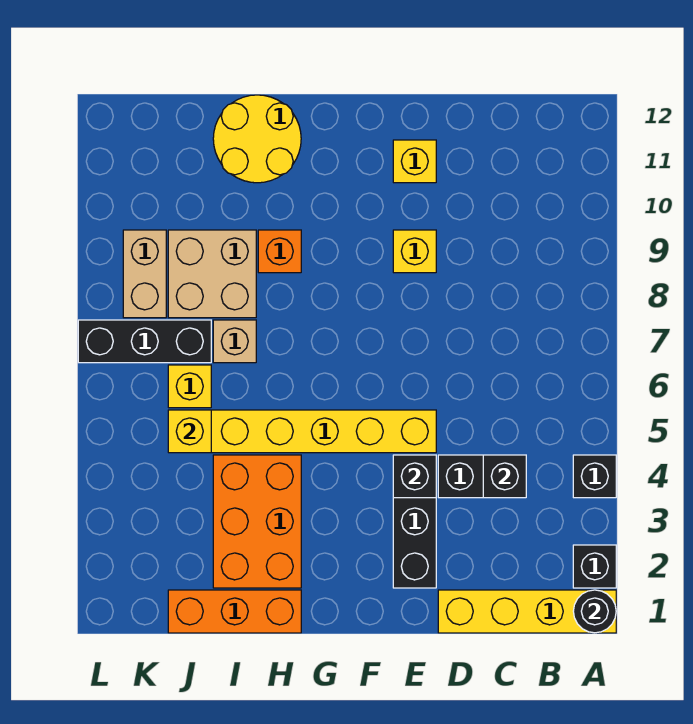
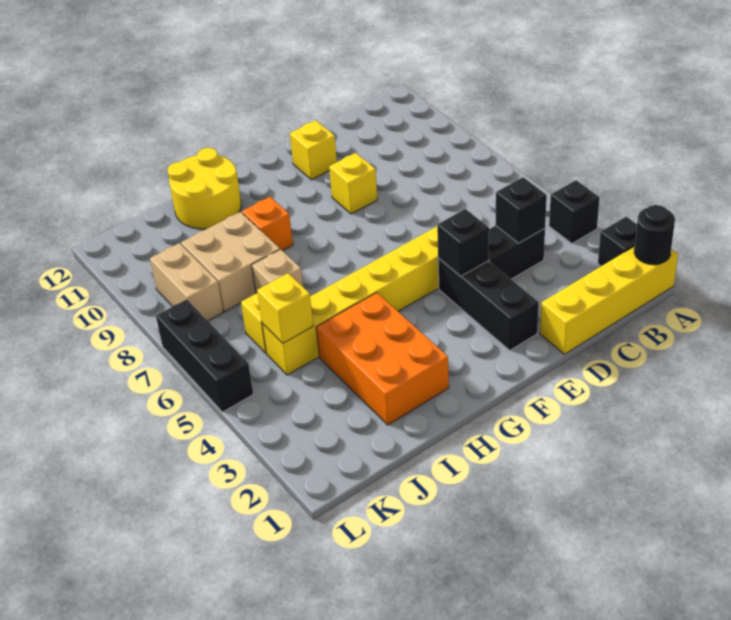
orange brick H1:J1 level 1 -> none
black brick J7:L7 level 1 -> black brick L5:L7 level 1

